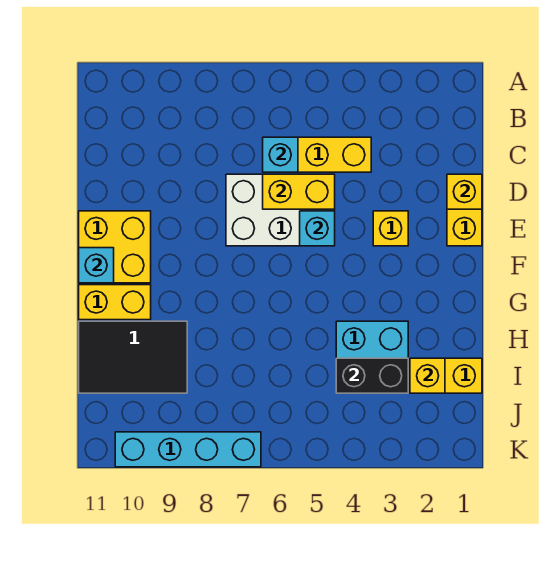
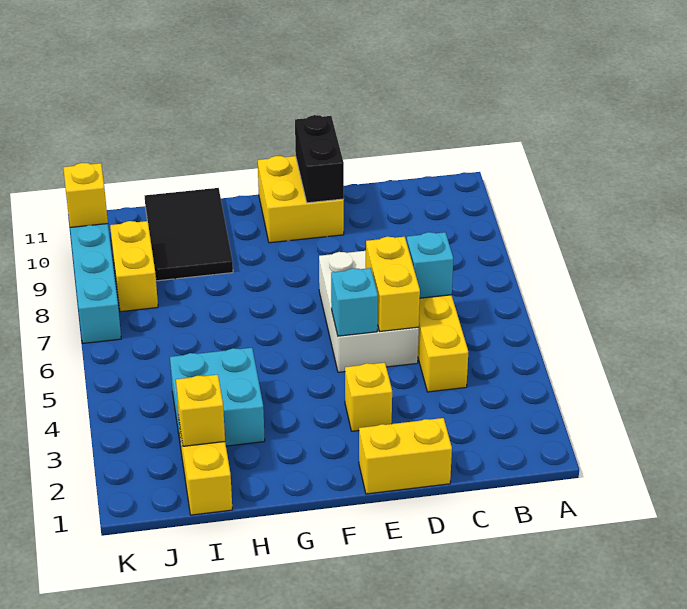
yellow brick D1 level 2 -> yellow brick K10 level 2
cyan brick F11 level 2 -> none
yellow brick G10:G11 level 1 -> yellow brick J8:J9 level 1
black brick I3:I4 level 2 -> black brick E10:E11 level 2

